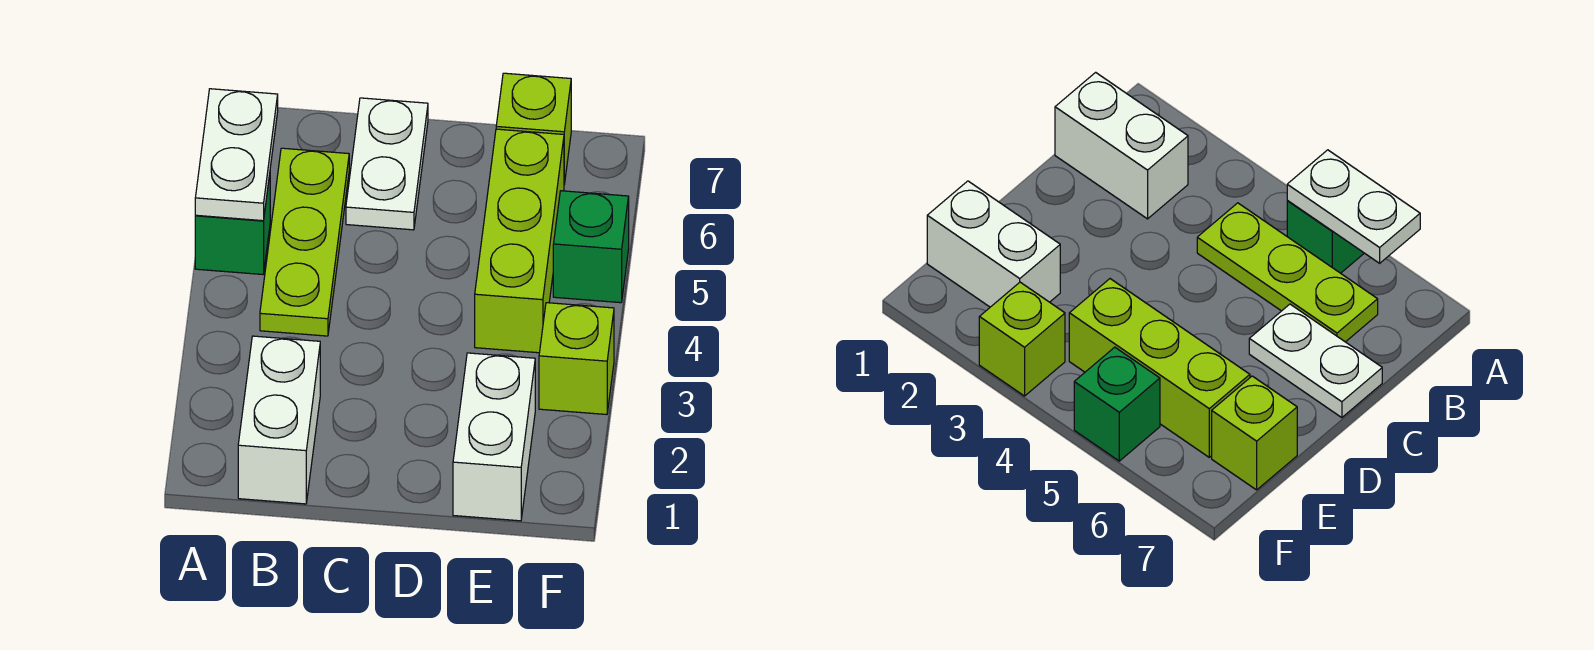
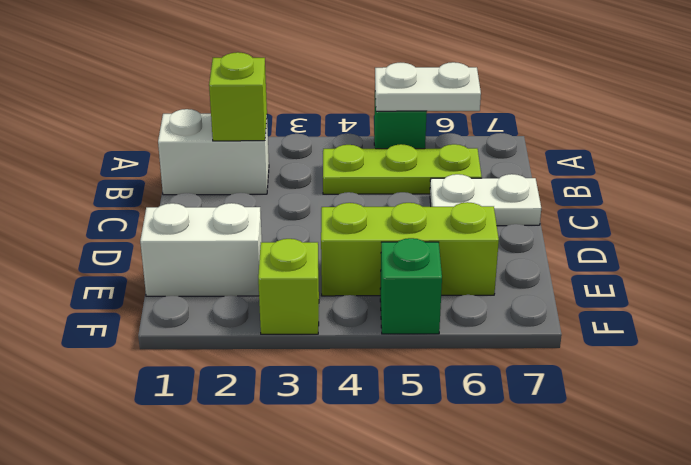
lime brick E7 level 1 -> lime brick B2 level 2

